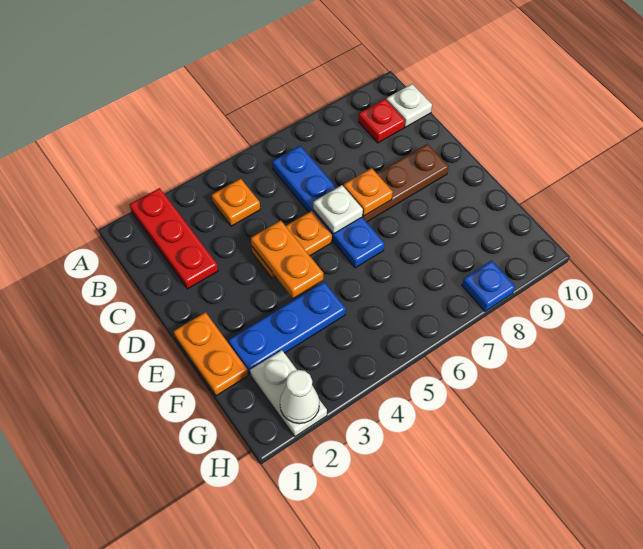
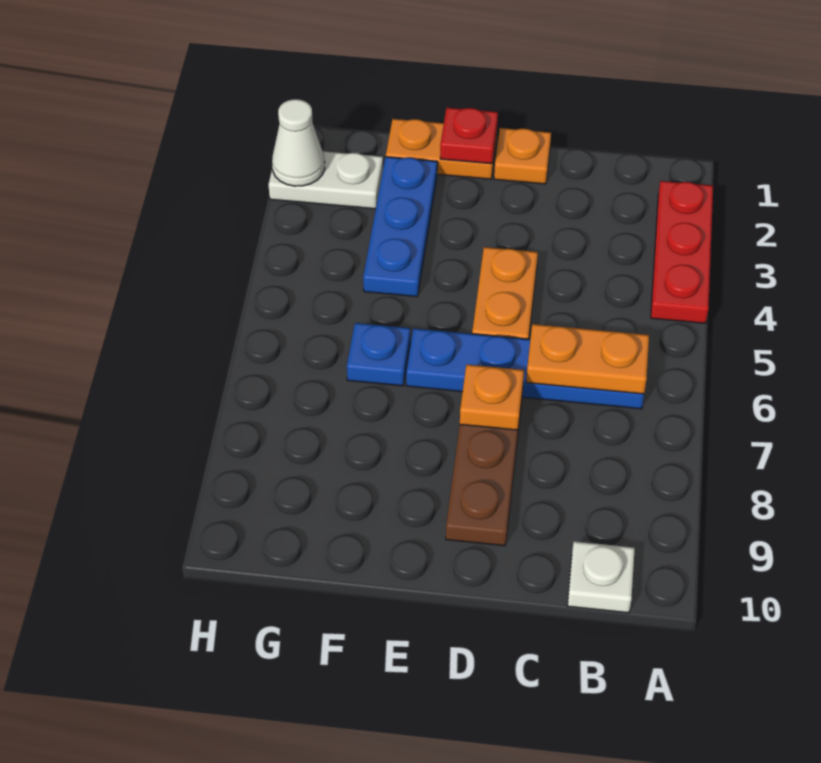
red plate A2:C2 level 1 -> red plate A2:A4 level 1
orange plate B4 level 1 -> orange plate D1 level 1
red plate B9 level 1 -> red plate E1 level 2
orange plate D4:E4 level 2 -> orange plate B6:C6 level 2
white plate D6 level 2 -> none
blue plate H8 level 1 -> blue plate F6 level 1

